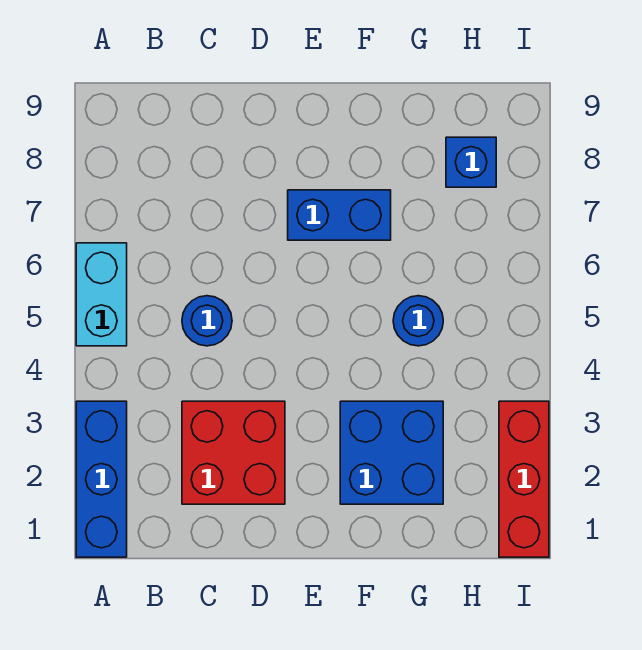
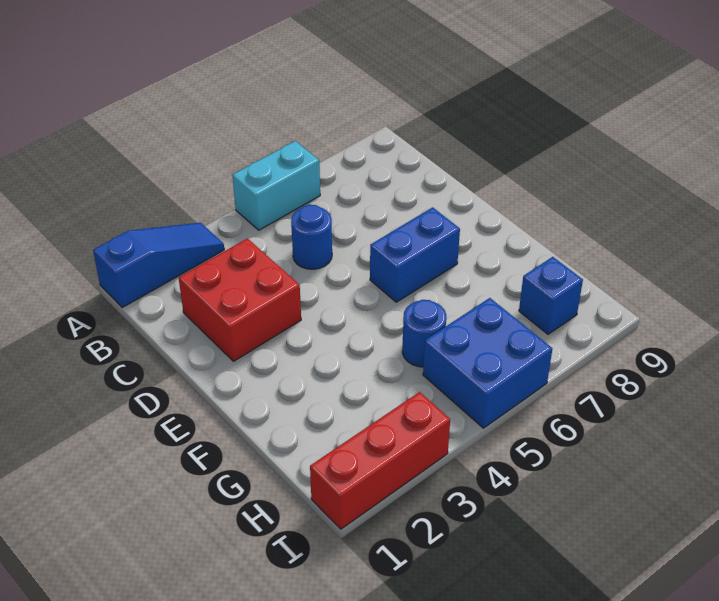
blue brick A1:A3 level 1 -> blue slope A1:A3 level 1 top 1
blue brick E7:F7 level 1 -> blue brick E6:E7 level 1
blue brick F2:G3 level 1 -> blue brick H5:I6 level 1

